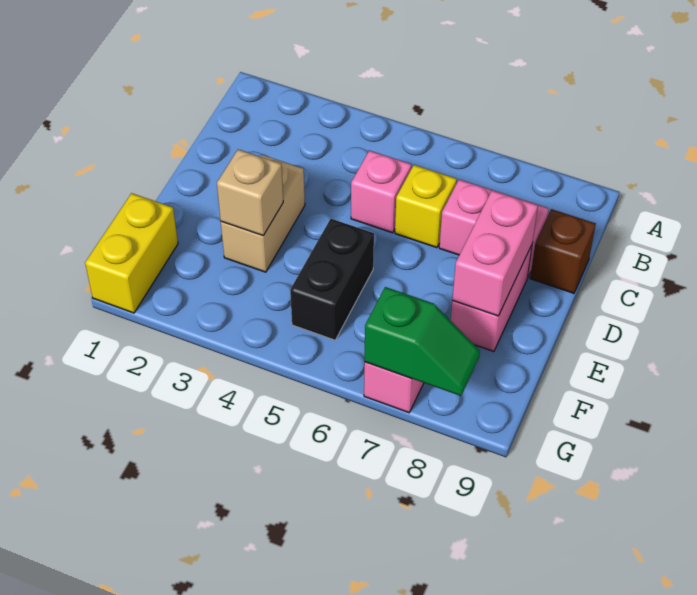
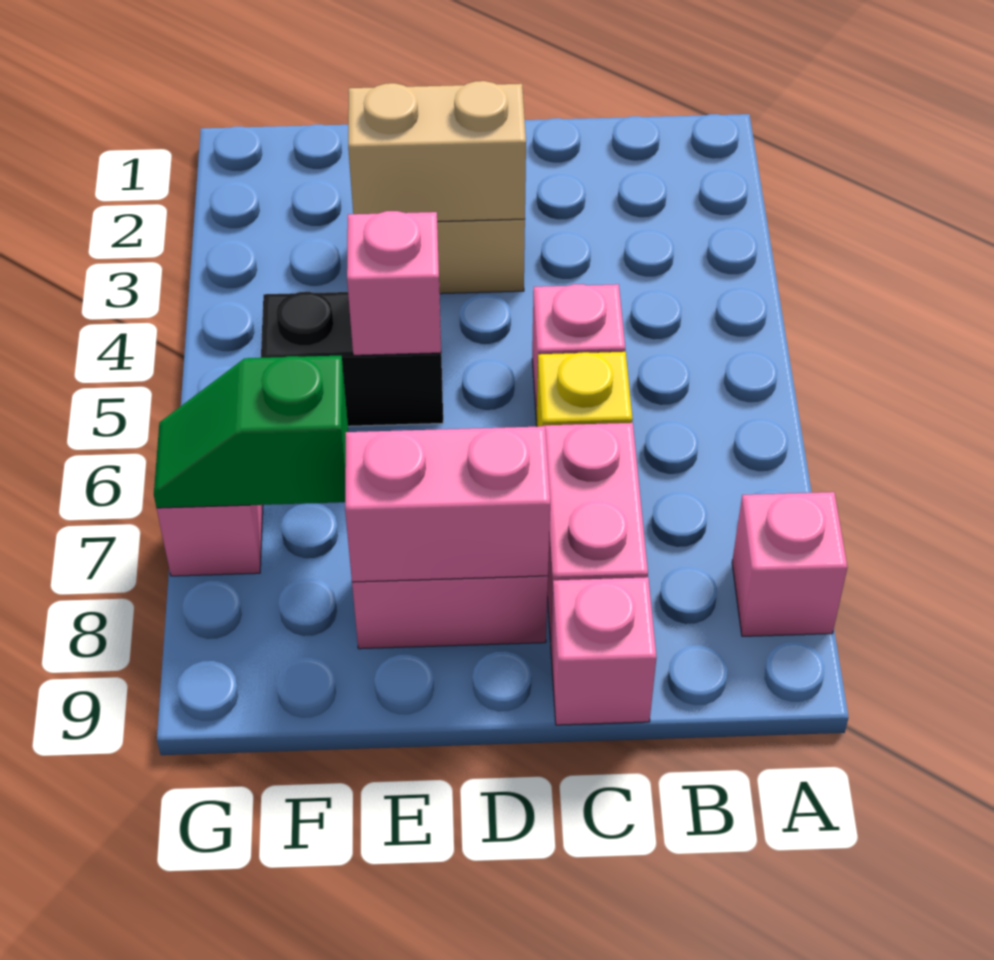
none -> pink brick A8 level 1
brown brick C9 level 1 -> pink brick C9 level 1
tan brick E3 level 2 -> tan brick D3:E3 level 2
none -> pink brick E5 level 2
yellow brick F1:G1 level 1 -> none
green slope G7:G8 level 2 top 7 -> green slope F7:G7 level 2 top F

